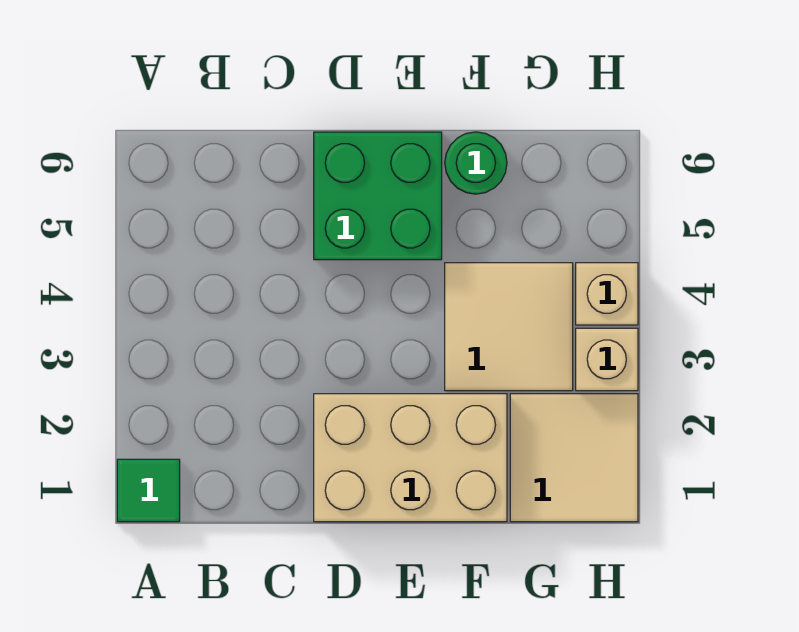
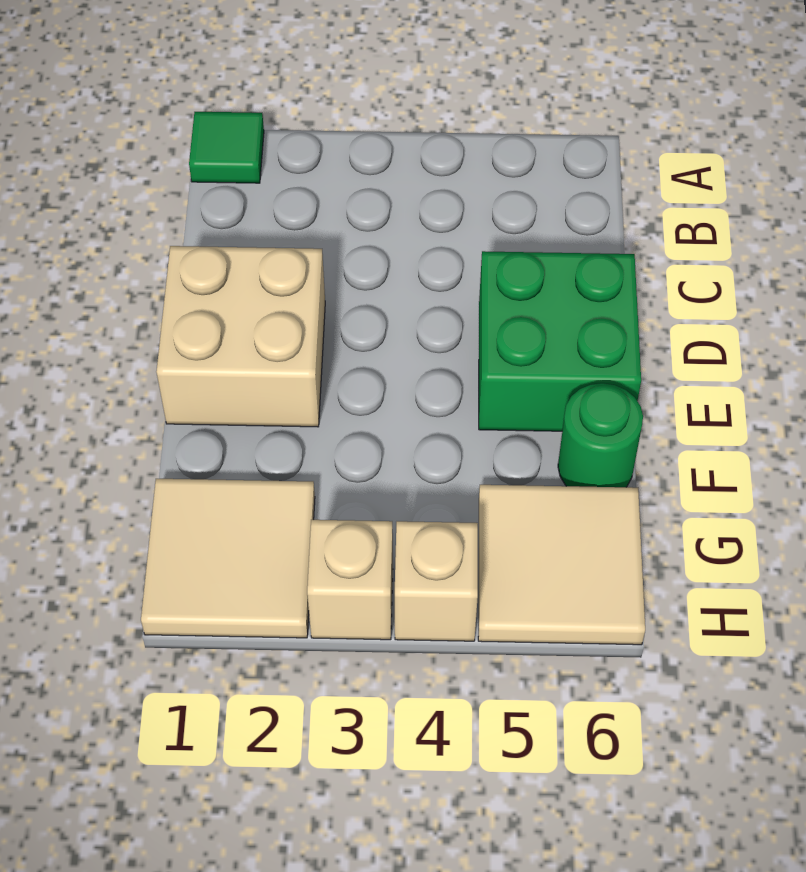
tan brick D1:F2 level 1 -> tan brick D1:E2 level 1
tan tile F3:G4 level 1 -> tan tile G5:H6 level 1

